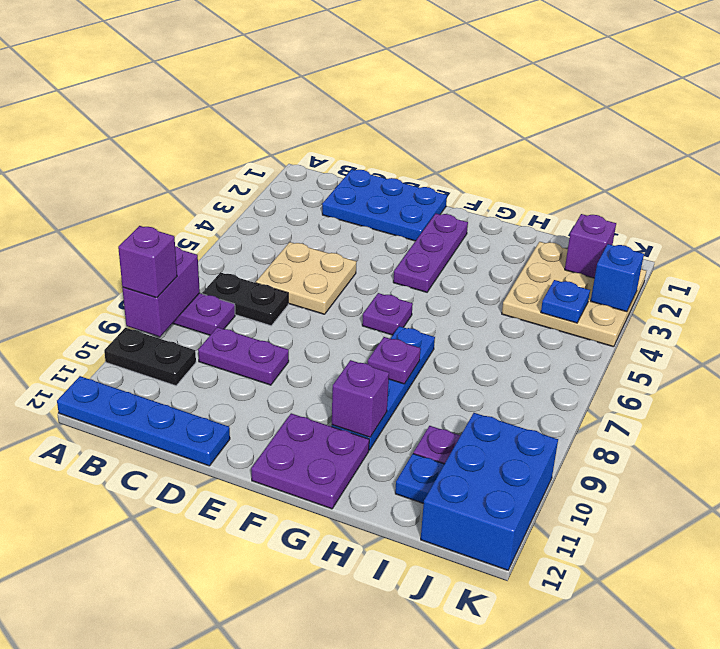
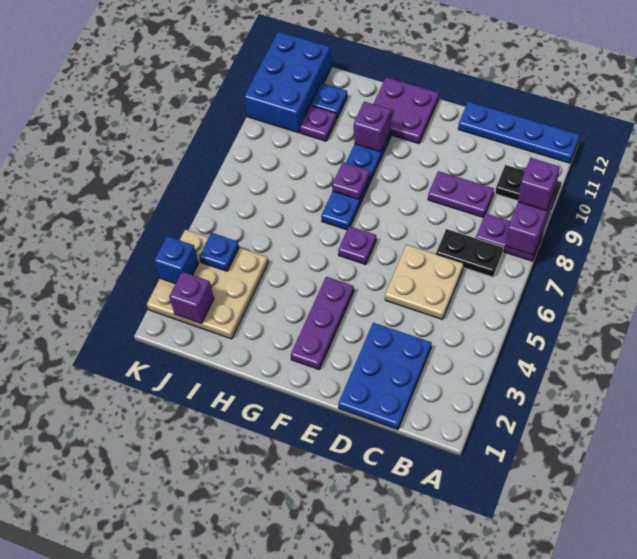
blue plate C1:E2 level 1 -> blue plate C1:D3 level 1

